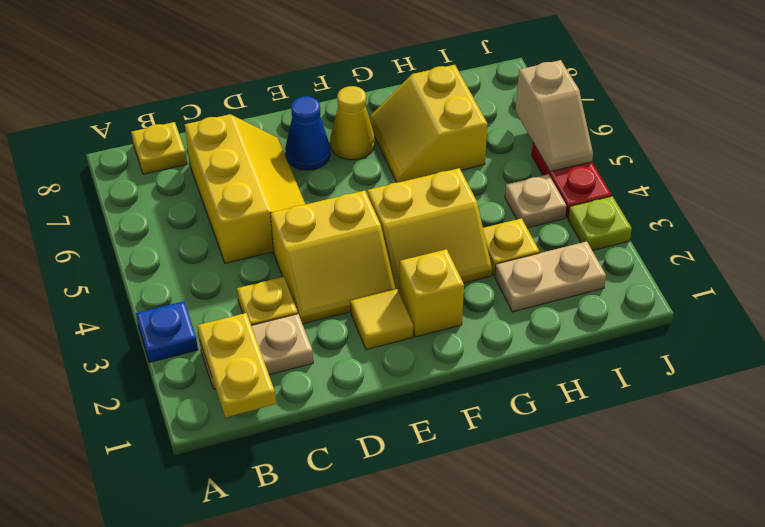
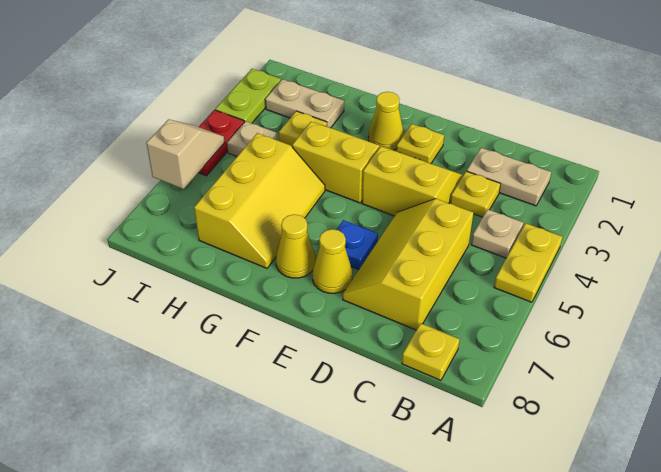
blue plate A3 level 1 -> blue plate E6 level 1
yellow plate B1:B2 level 2 -> yellow plate A4:A5 level 1
none -> tan plate B4 level 1
yellow tile E2 level 1 -> yellow plate E2 level 1
blue cone E7 level 1 -> yellow cone E7 level 1
yellow brick F2 level 1 -> yellow cone F2 level 1
yellow slope G6:H7 level 1 top H -> yellow slope G5:H7 level 1 top H
lime plate J3 level 1 -> lime plate J2:J3 level 1

